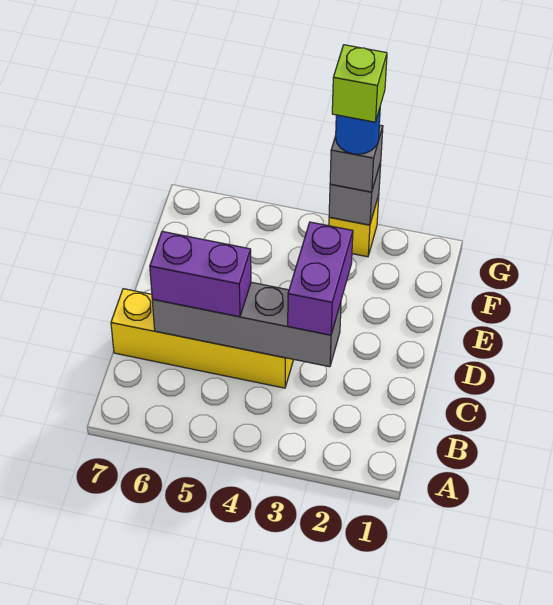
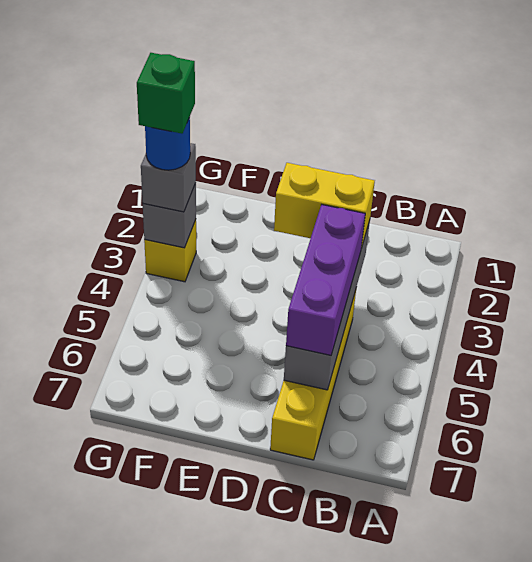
purple brick C3:D3 level 3 -> yellow brick C3:D3 level 3
purple brick C5:C6 level 3 -> purple brick C4:C6 level 3
lime brick G3 level 5 -> green brick G3 level 5

